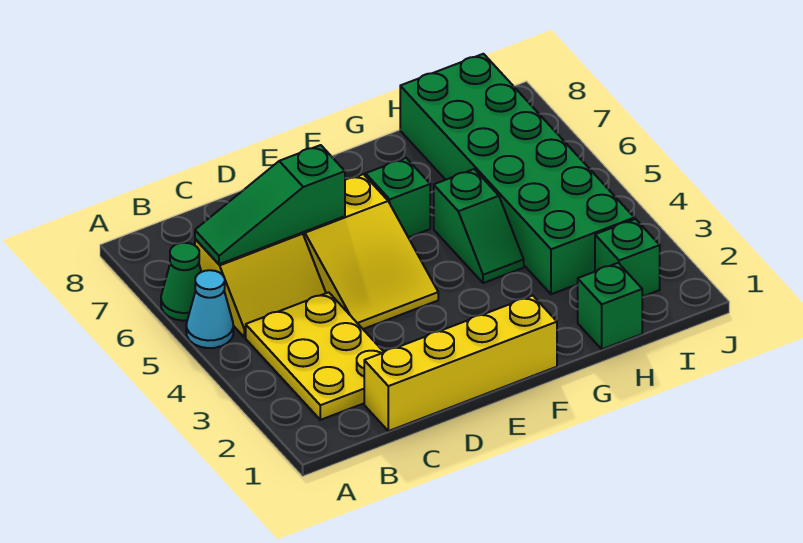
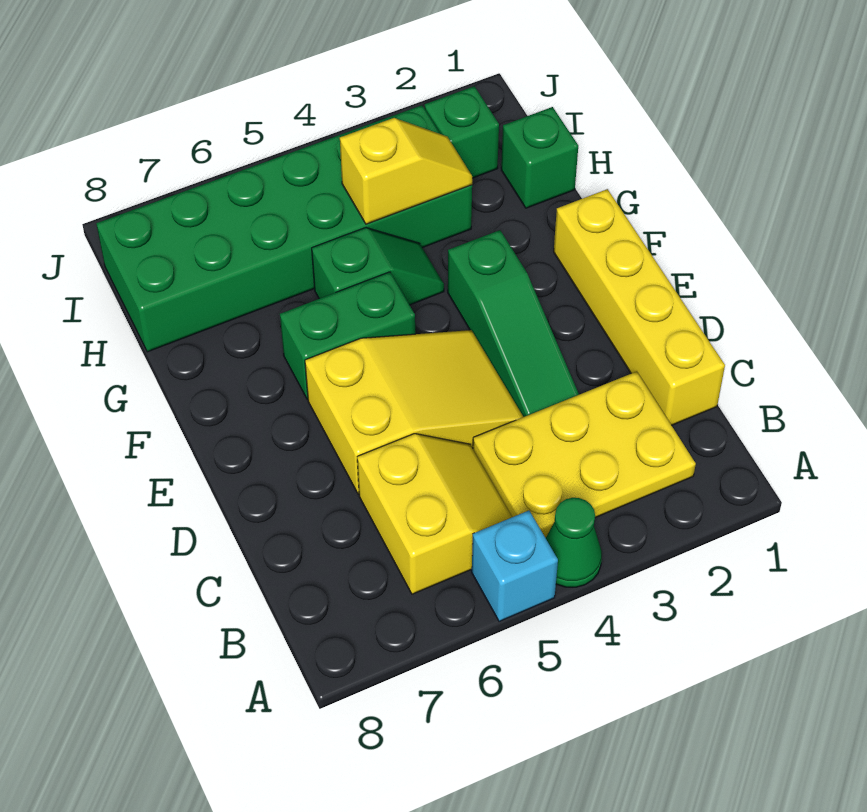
cyan cone A5 level 1 -> cyan brick A5 level 1
green cone A6 level 1 -> green cone A4 level 1
green slope B6:D6 level 2 top D -> green slope D3:F3 level 1 top F
green brick F6 level 1 -> green brick F5:F6 level 1
none -> yellow slope H3:H4 level 2 top 4

